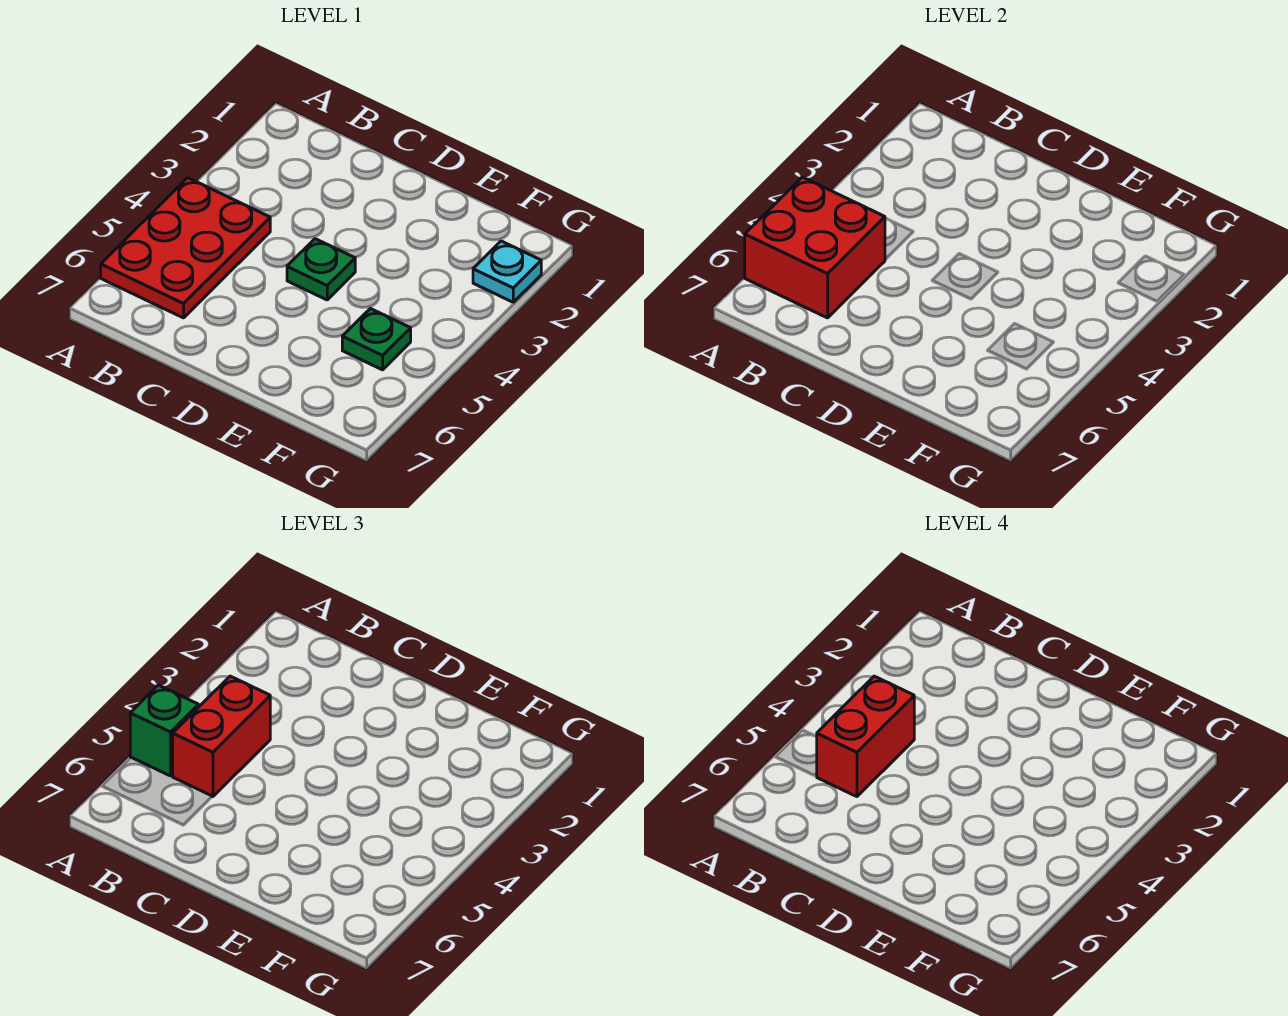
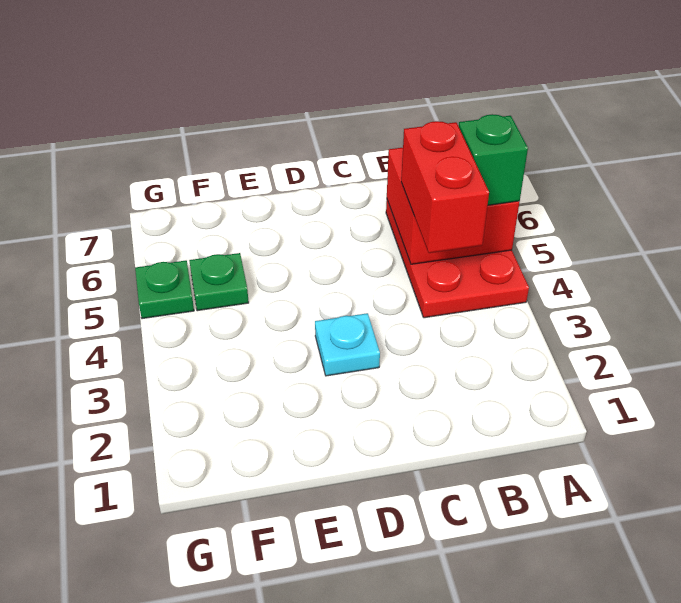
red brick B4:B5 level 4 -> none
green plate D4 level 1 -> green plate G5 level 1
cyan plate G2 level 1 -> cyan plate D3 level 1

